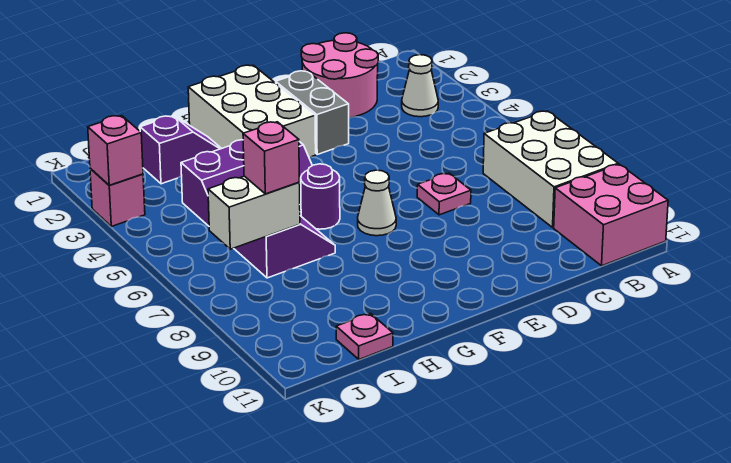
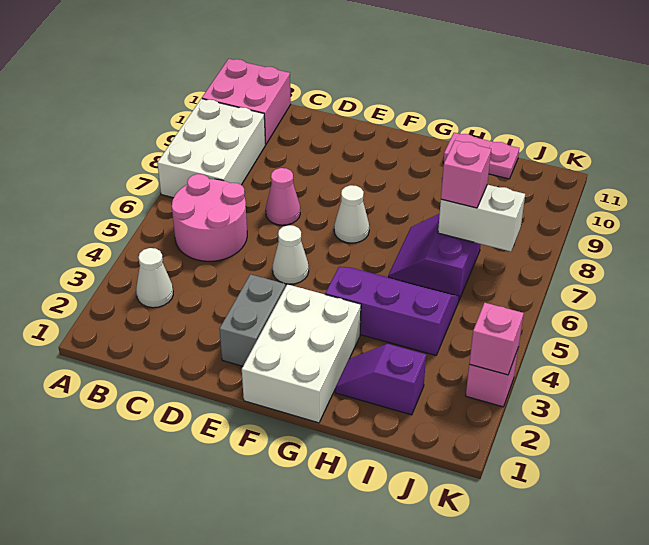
pink round brick C1:D2 level 1 -> pink round brick B5:C6 level 1
pink plate D7 level 1 -> pink cone D7 level 1
none -> white cone E5 level 1
purple round brick G6 level 1 -> none
pink plate I11 level 1 -> pink plate H11:I11 level 1

